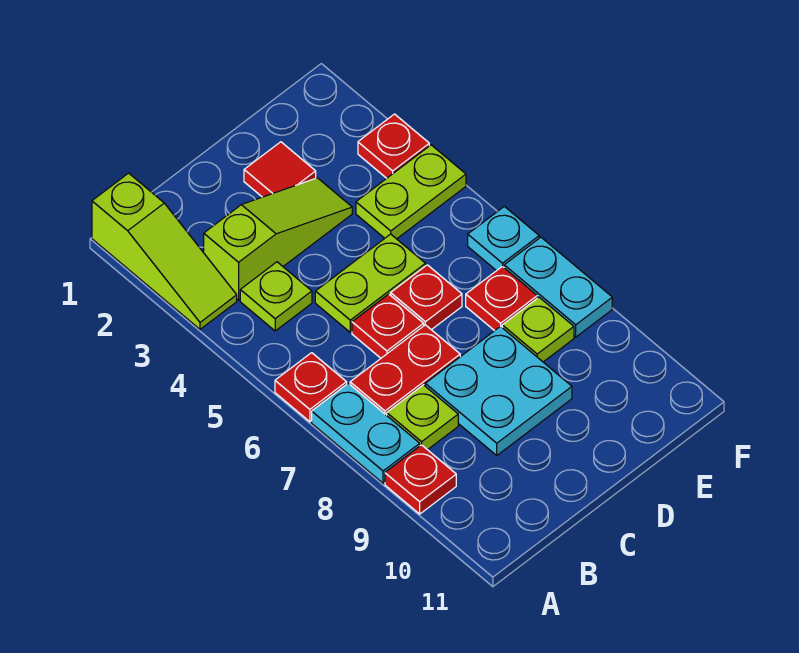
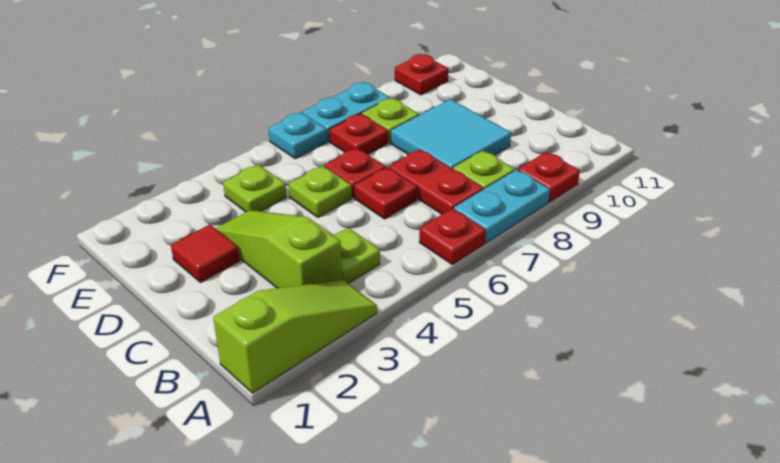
lime plate C5:D5 level 1 -> lime plate D5 level 1
cyan plate C8:D9 level 1 -> cyan tile C8:D9 level 1
lime plate E4:F4 level 1 -> lime plate E4 level 1
red plate F3 level 1 -> red plate F10 level 1

